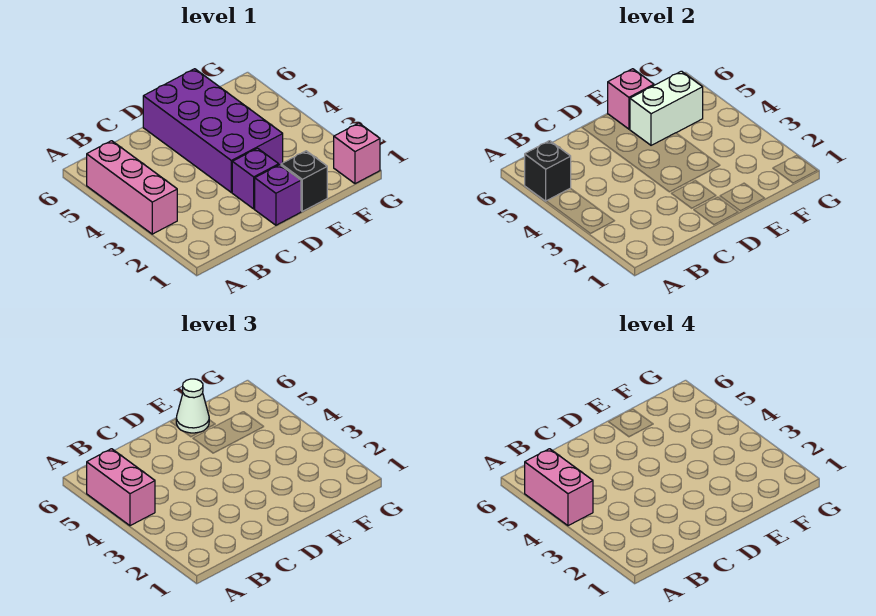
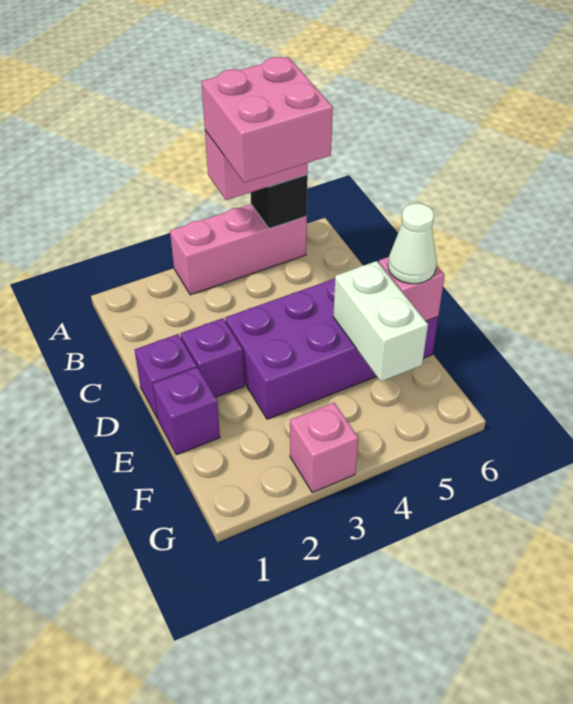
pink brick A4:A5 level 4 -> pink brick A4:B5 level 4
black brick E1 level 1 -> purple brick E1 level 1
pink brick G1 level 1 -> pink brick G3 level 1

